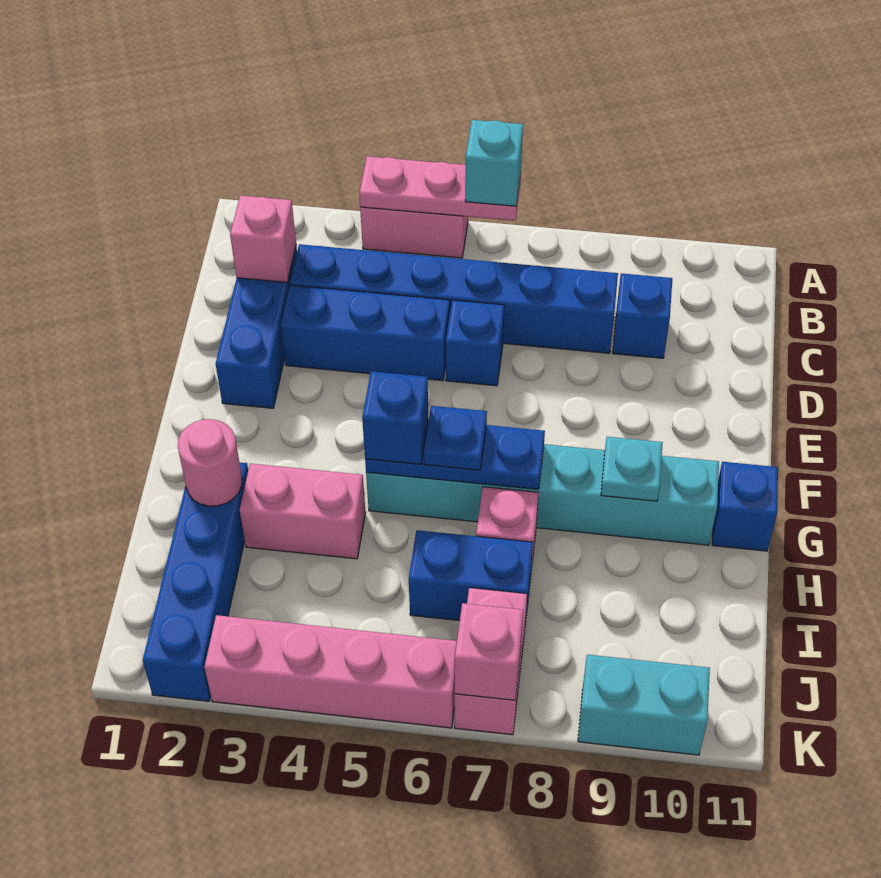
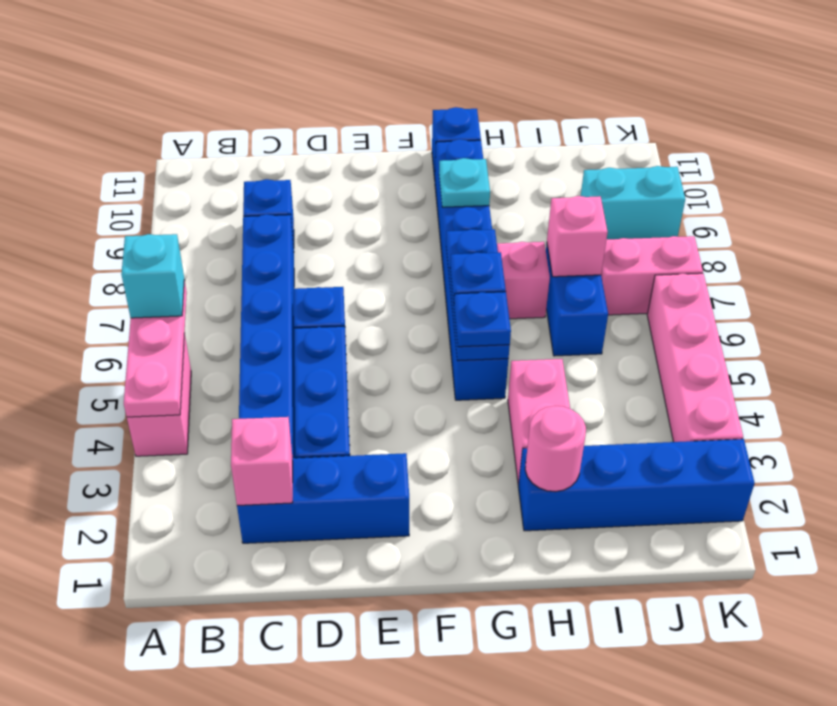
cyan brick G5:G10 level 1 -> blue brick G5:G10 level 1
blue brick G5 level 3 -> blue plate G5 level 3
pink brick K7 level 2 -> pink brick I7 level 2
cyan brick K9:K10 level 1 -> cyan brick J9:K9 level 1

